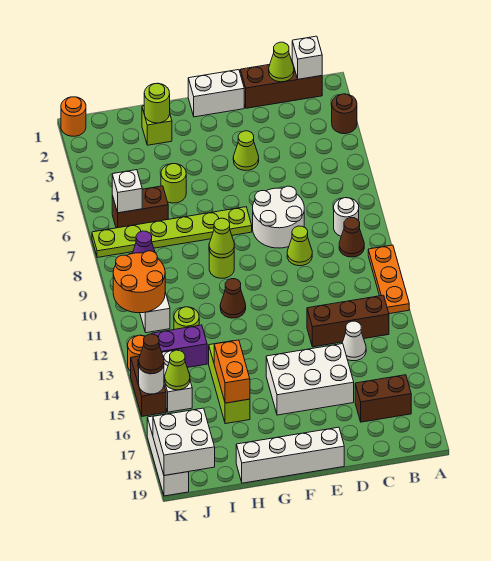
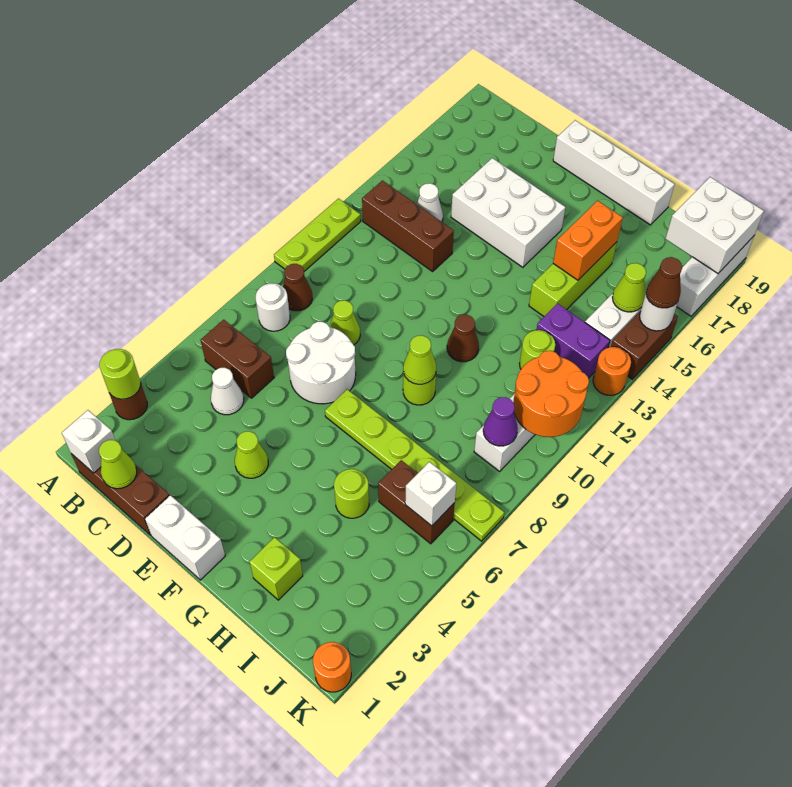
orange plate A10:A12 level 1 -> lime plate A10:A12 level 1
brown brick B17:C17 level 1 -> brown brick B6:C6 level 1
none -> white cone C5 level 1
lime round brick H2 level 2 -> lime round brick A3 level 2

